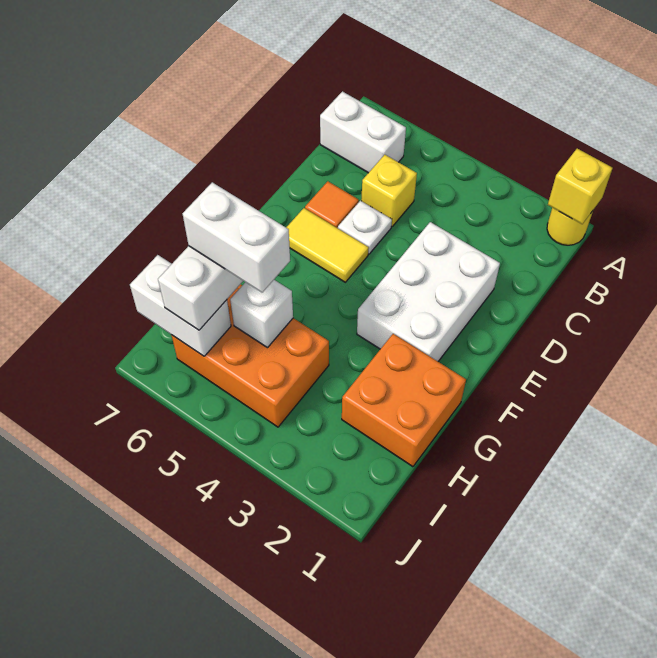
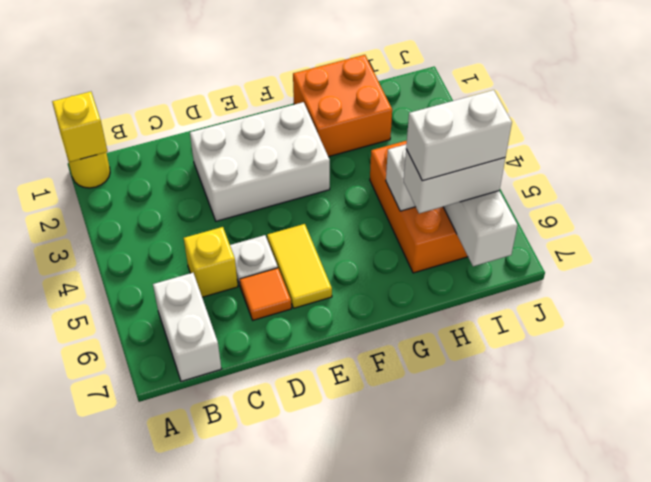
white brick H5:H6 level 4 -> white brick H6:I6 level 4

